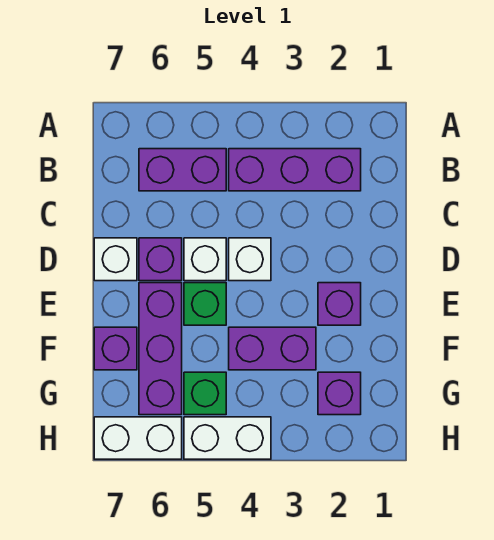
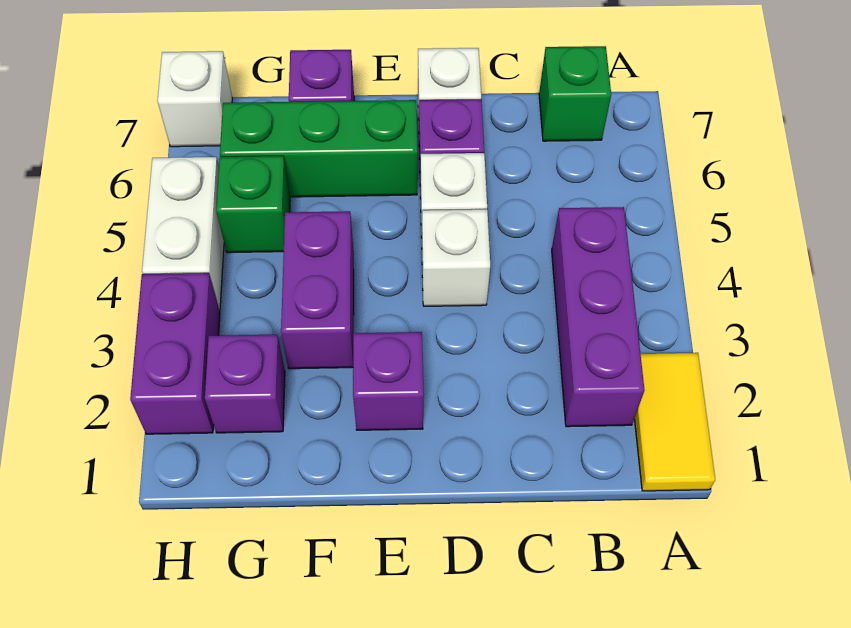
none -> yellow tile A1:A2 level 1
purple brick B5:B6 level 1 -> purple brick H2:H3 level 1
green brick E5 level 1 -> green brick B7 level 1
purple brick E6:G6 level 1 -> green brick E6:G6 level 1
white brick H6:H7 level 1 -> white brick H7 level 1

